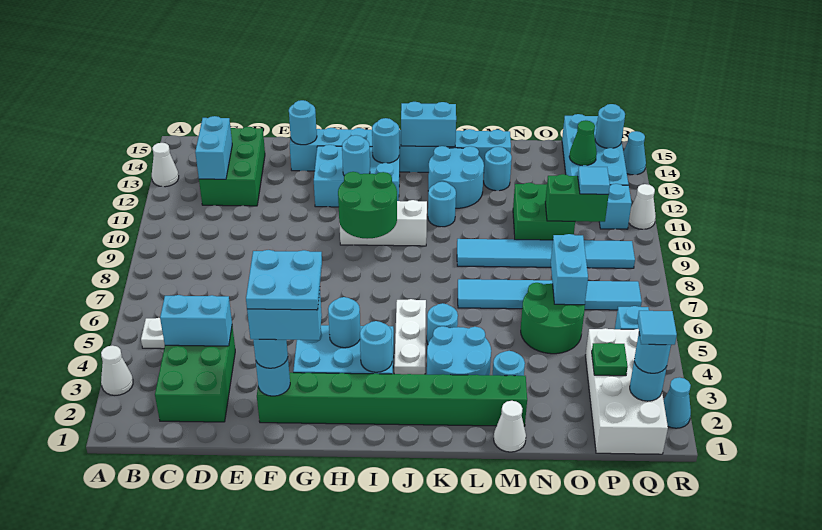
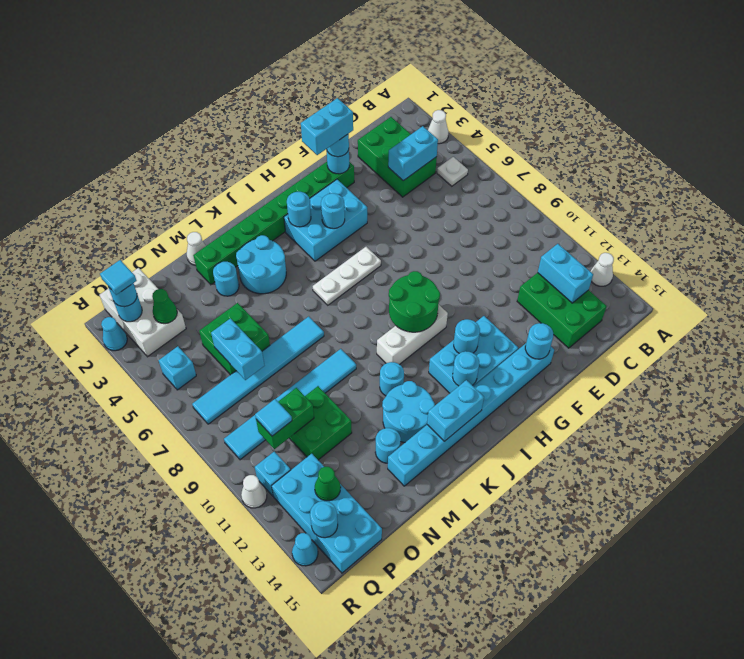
cyan plate F2:G3 level 5 -> none
white plate J4:J6 level 1 -> white plate H6:J6 level 1
cyan round brick K5 level 1 -> none
green round brick N5:O6 level 1 -> green brick N5:O6 level 1
white brick P1:Q4 level 1 -> white brick P1:Q3 level 1
green plate P3 level 2 -> green cone P3 level 2

